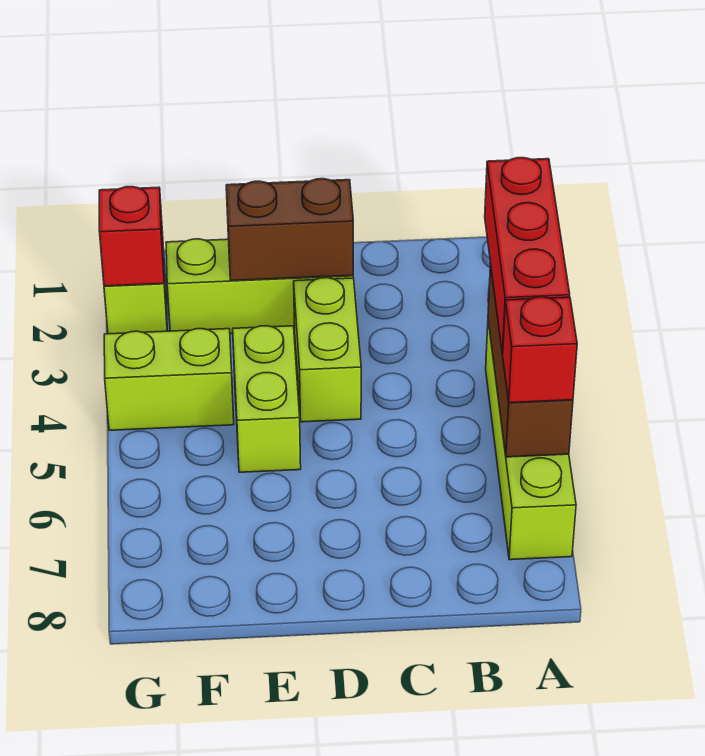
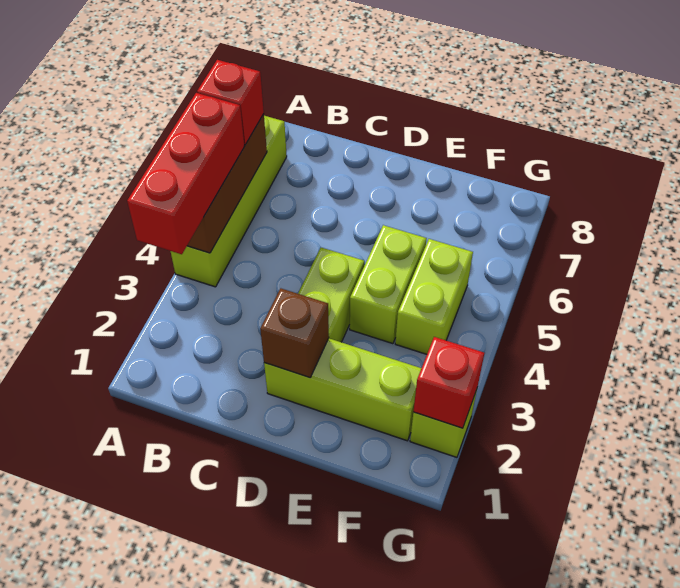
brown brick D2:E2 level 2 -> brown brick D2 level 2
lime brick F4:G4 level 1 -> lime brick F4:F5 level 1

